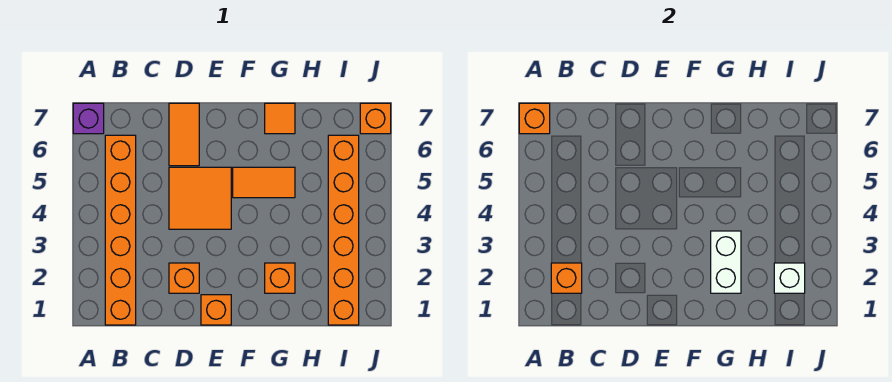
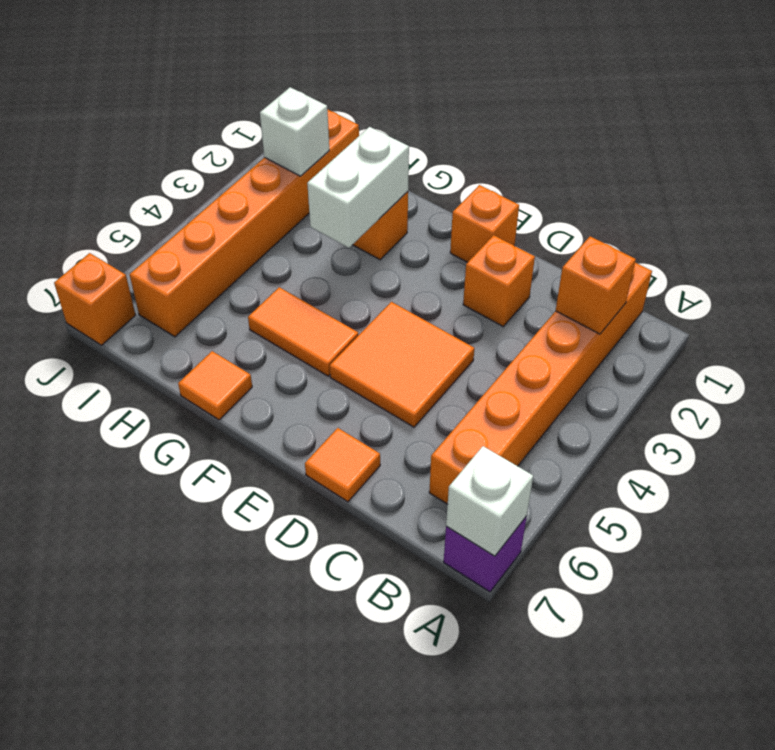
orange brick A7 level 2 -> white brick A7 level 2
orange tile D6:D7 level 1 -> orange tile D7 level 1

